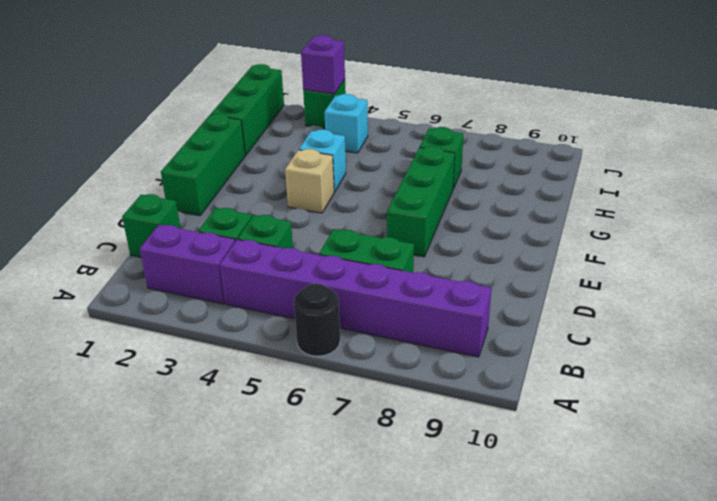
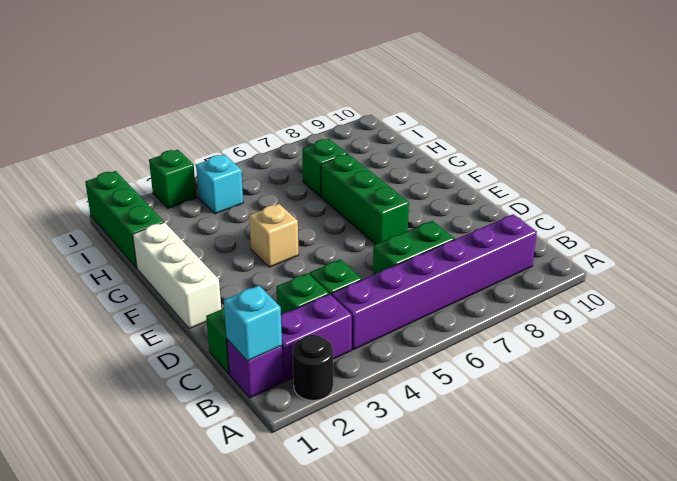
black round brick A6 level 1 -> black round brick A2 level 1
green brick E1:G1 level 1 -> white brick E1:G1 level 1
cyan brick G4 level 1 -> cyan brick B1 level 2
purple brick J3 level 2 -> purple brick B1 level 1

